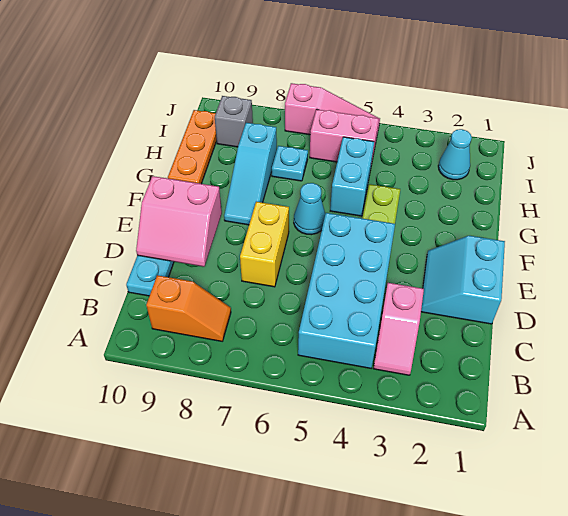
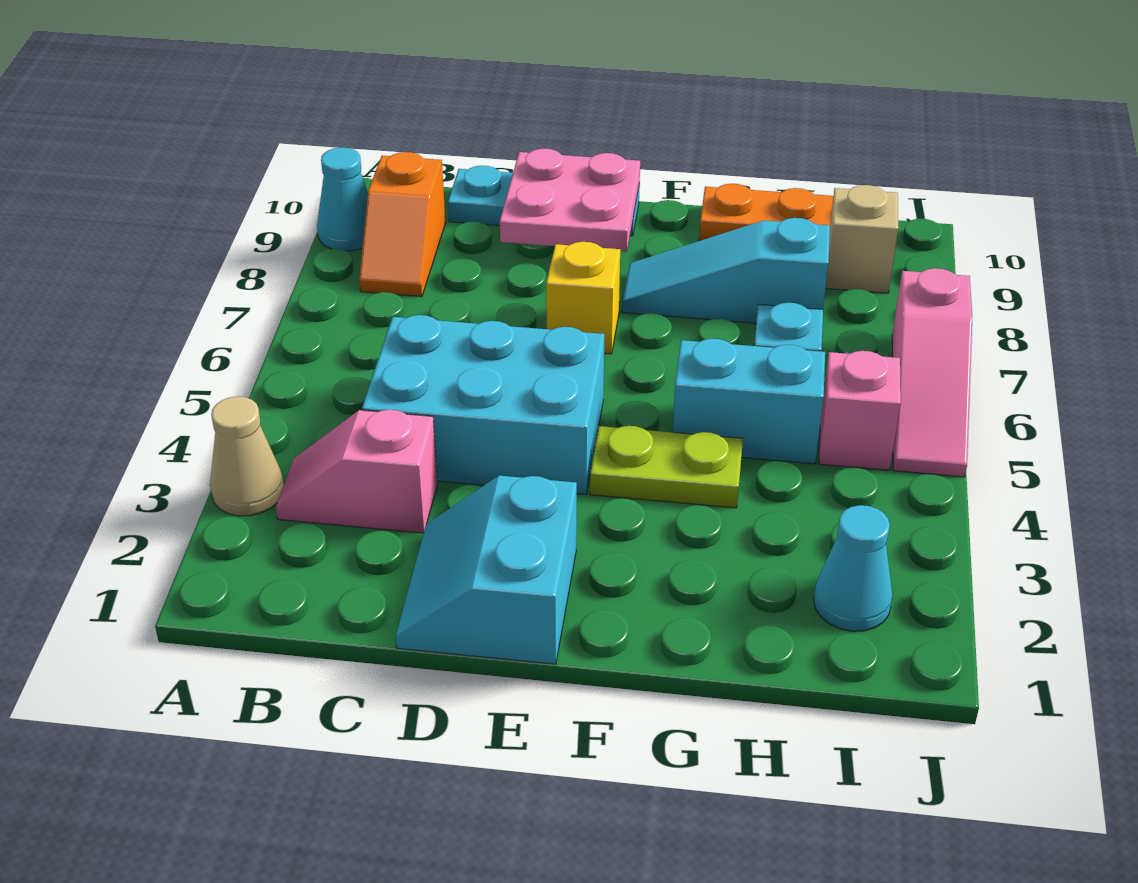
none -> tan cone A3 level 1
cyan brick B4:E5 level 1 -> cyan brick C4:E5 level 1
cyan slope D1:E2 level 1 top 1 -> cyan slope D1:E2 level 1 top E
yellow brick D7:E7 level 1 -> yellow brick E7 level 1
pink slope D9:E10 level 2 top E -> pink plate D9:E10 level 2
cyan cone F6 level 1 -> cyan cone A9 level 1
pink brick I5:I6 level 1 -> pink brick I5 level 1
grey brick I9 level 1 -> tan brick I9 level 1

